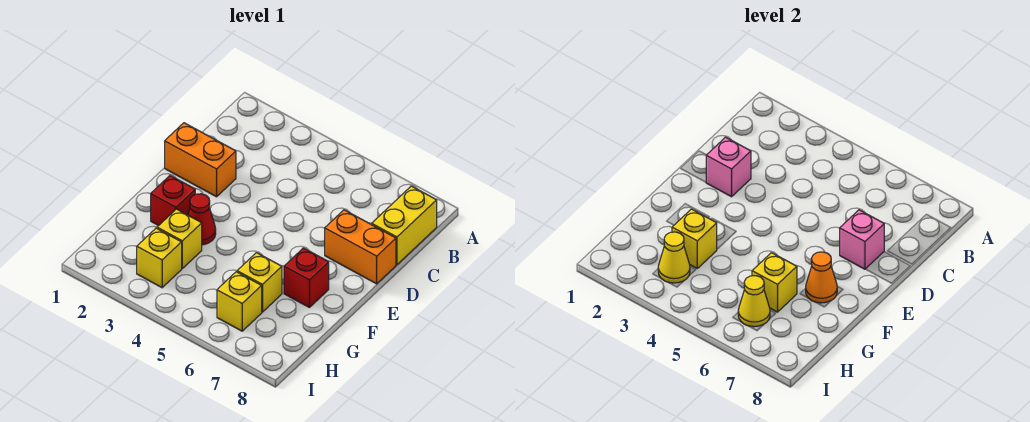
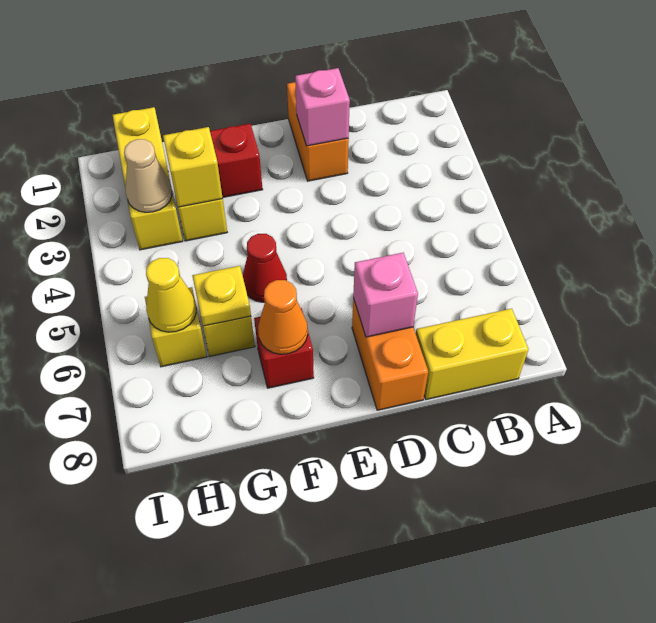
red cone F3 level 1 -> red cone F5 level 1
yellow brick G6 level 2 -> yellow plate G6 level 2
yellow brick H3 level 1 -> yellow brick H1:H3 level 1
yellow cone H3 level 2 -> tan cone H3 level 2

